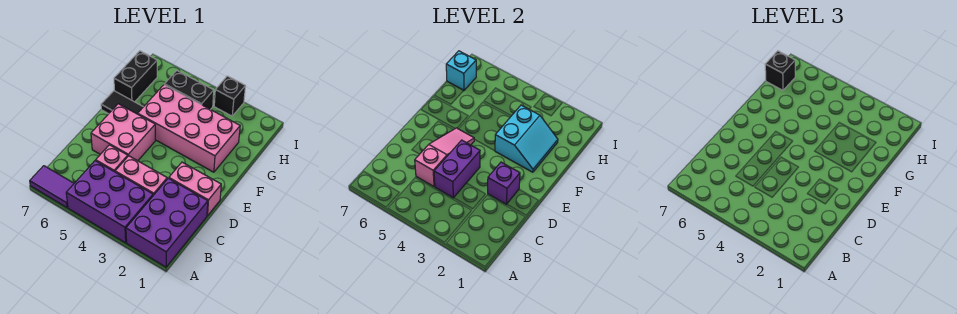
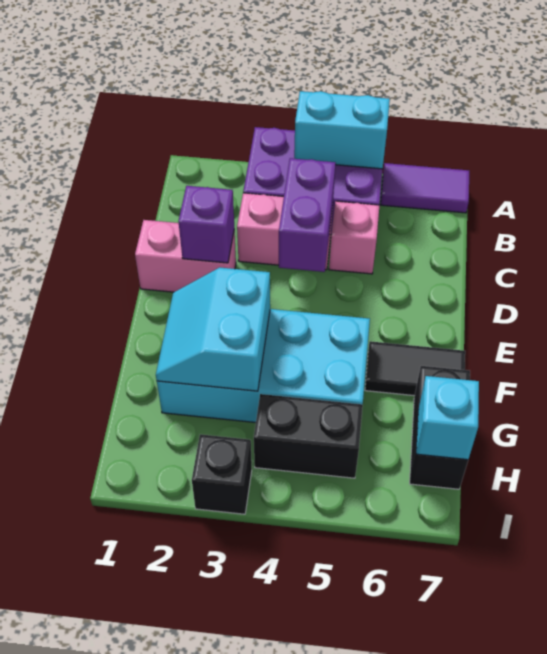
purple brick A1:C2 level 1 -> none
none -> cyan brick A4:A5 level 2
pink slope C5:E5 level 2 top C -> none
pink brick D5:E6 level 1 -> none
pink brick F2:G5 level 1 -> cyan brick F2:G5 level 1
black brick H7 level 3 -> none

